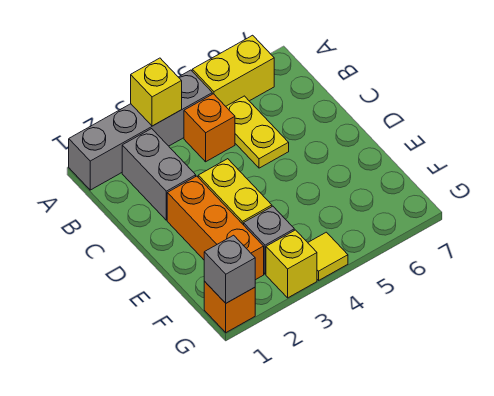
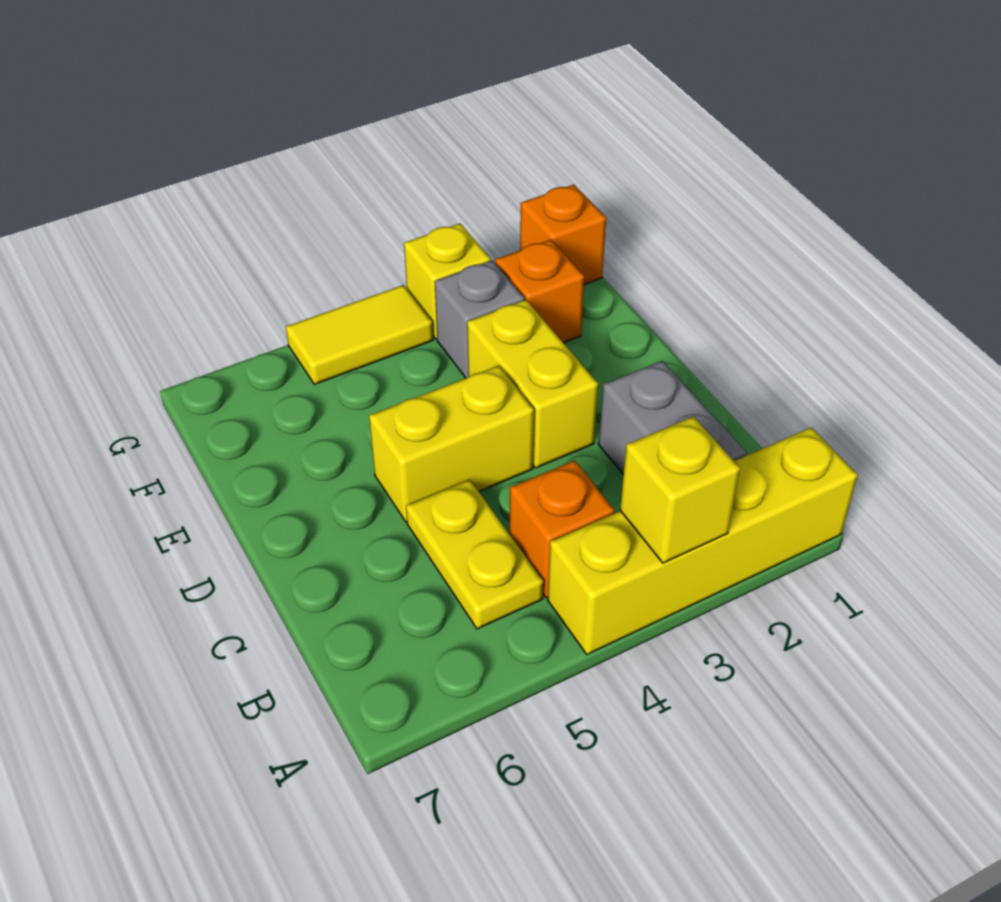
grey brick A1:A4 level 1 -> yellow brick A1:A4 level 1
yellow brick A5:A6 level 1 -> yellow brick D4:D5 level 1
orange brick D2:F2 level 1 -> orange brick F2 level 1
grey brick G1 level 2 -> none
yellow tile G4 level 1 -> yellow tile G4:G5 level 1

